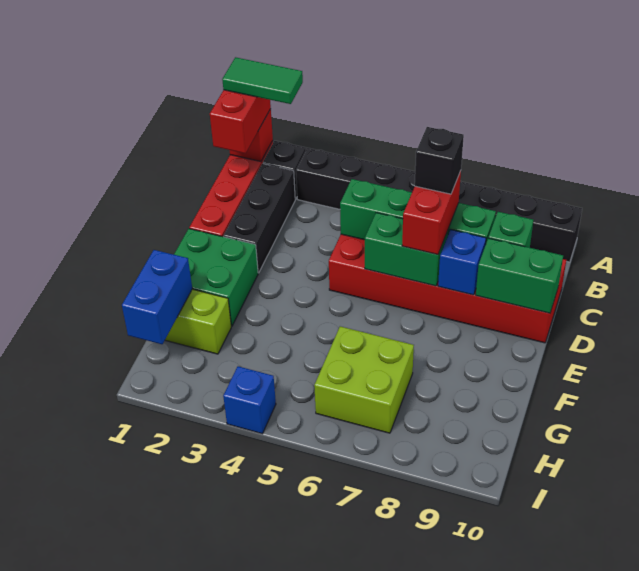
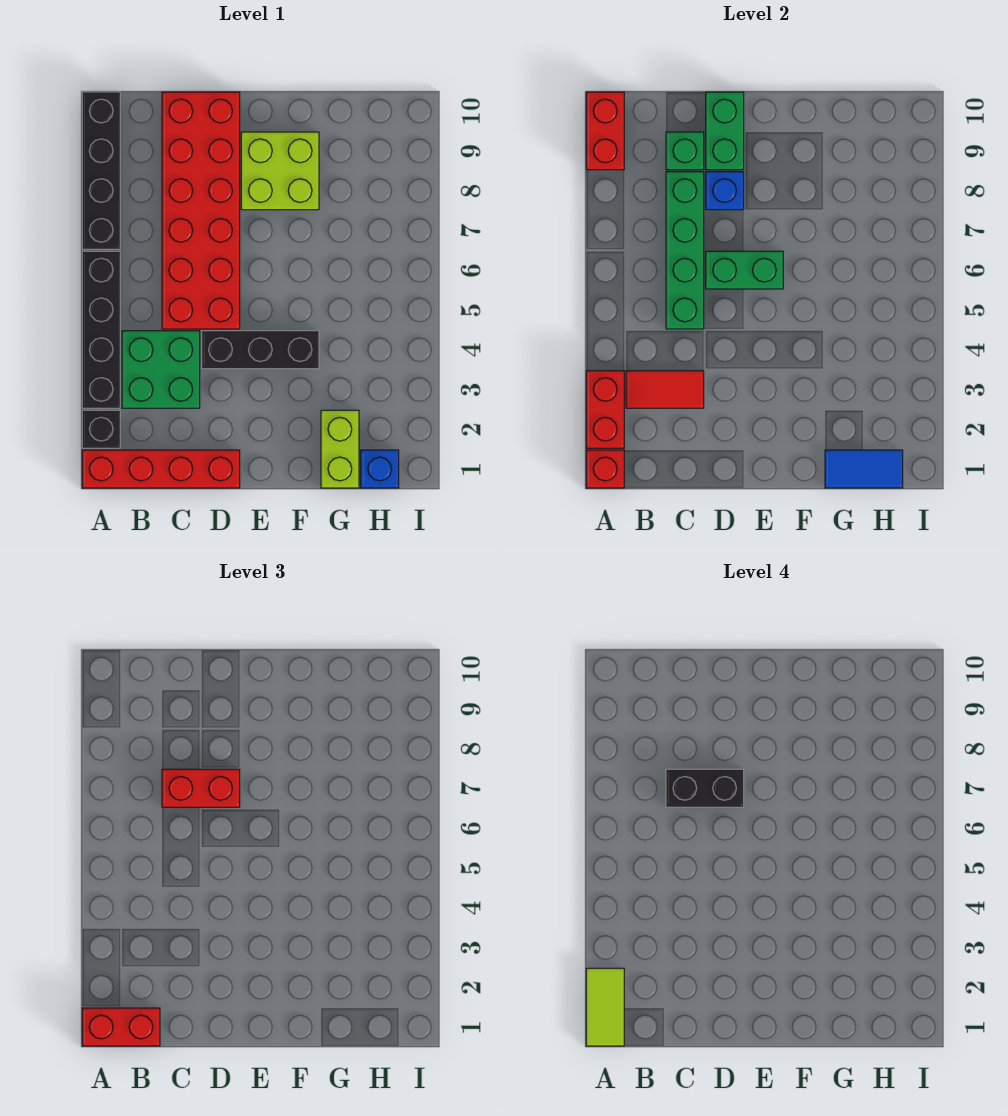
green tile A1:A2 level 4 -> lime tile A1:A2 level 4
none -> red brick A2:A3 level 2
none -> red brick A9:A10 level 2
black brick B2:D2 level 1 -> black brick D4:F4 level 1
none -> red tile B3:C3 level 2
black brick C7 level 4 -> black brick C7:D7 level 4
green brick D6:D7 level 2 -> green brick D6:E6 level 2
green brick E1:F2 level 1 -> green brick B3:C4 level 1
blue brick G1:H1 level 2 -> blue tile G1:H1 level 2
lime brick G6:H7 level 1 -> lime brick E8:F9 level 1
blue brick I4 level 1 -> blue brick H1 level 1

